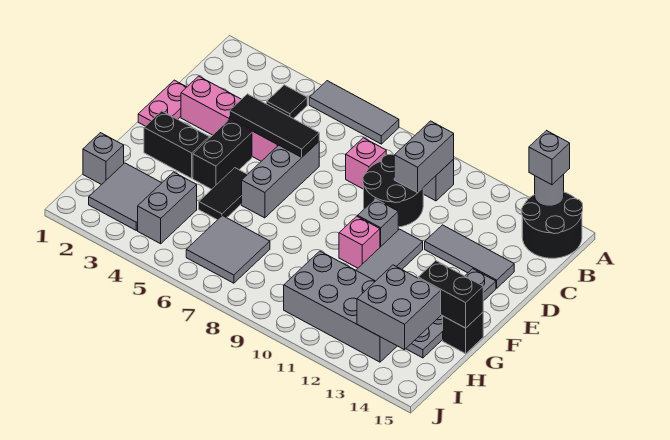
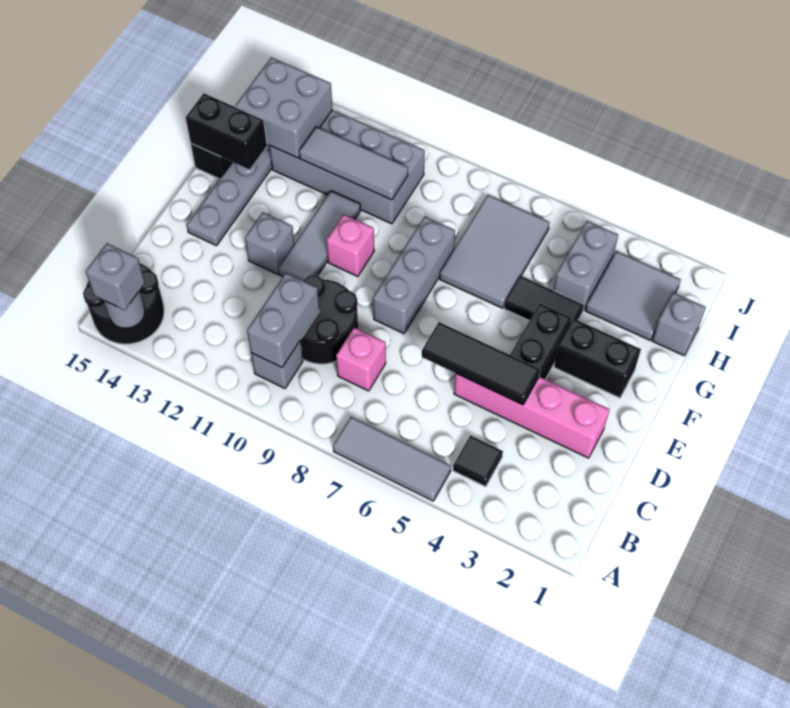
pink plate D1:E1 level 1 -> none
grey brick D6:F6 level 1 -> grey brick E8:G8 level 1
grey tile D12:D14 level 1 -> grey tile H10:H12 level 2
grey brick E10 level 1 -> grey brick E12 level 1
black tile F5:G5 level 1 -> black tile G4:G5 level 1
grey tile H6:I7 level 1 -> grey tile G6:I7 level 1

